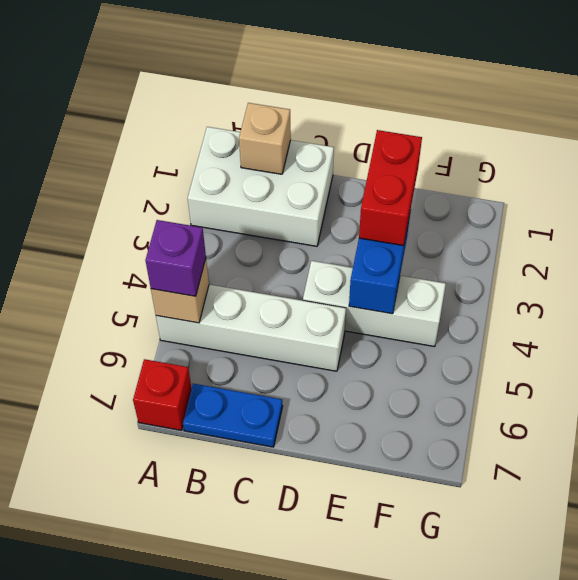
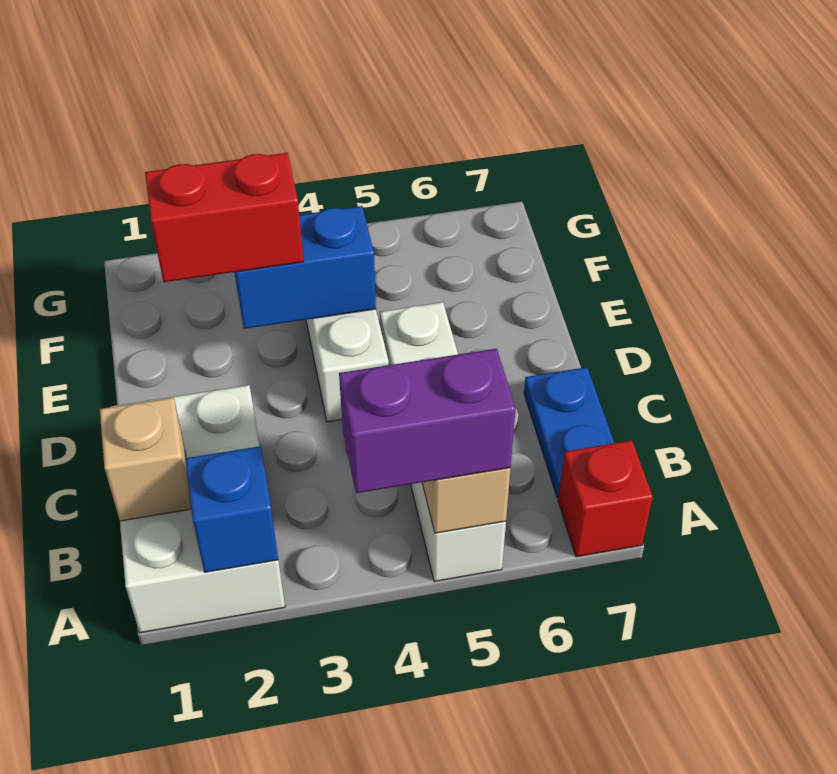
none -> blue brick A2 level 2
purple brick A5 level 3 -> purple brick A4:A5 level 3

